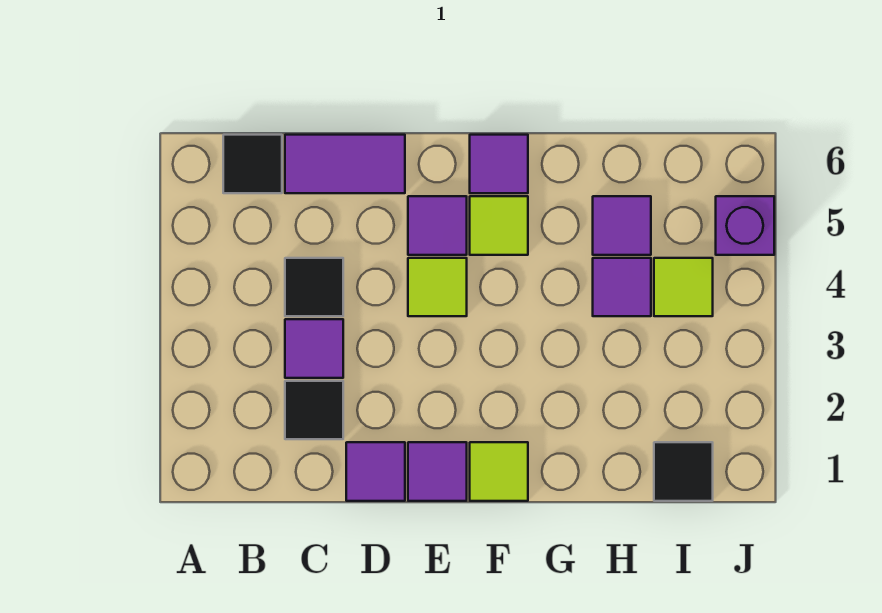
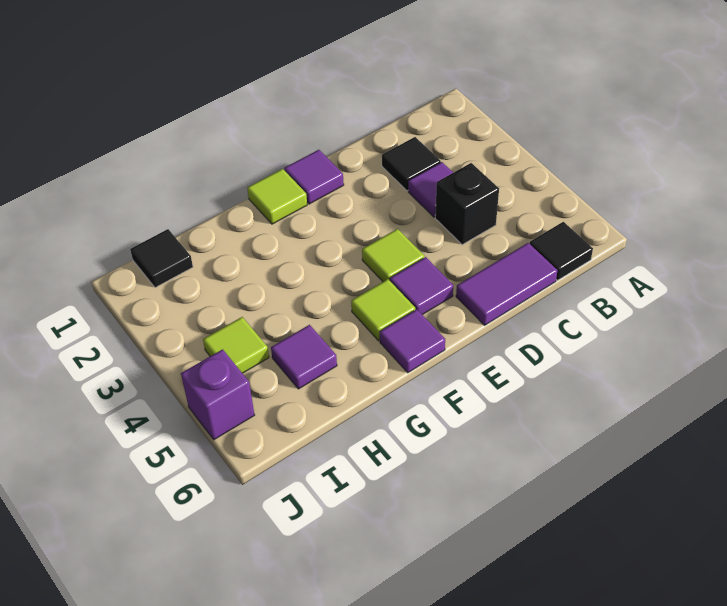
black tile C4 level 1 -> black brick C4 level 1
purple tile D1 level 1 -> none
purple tile H4 level 1 -> none

